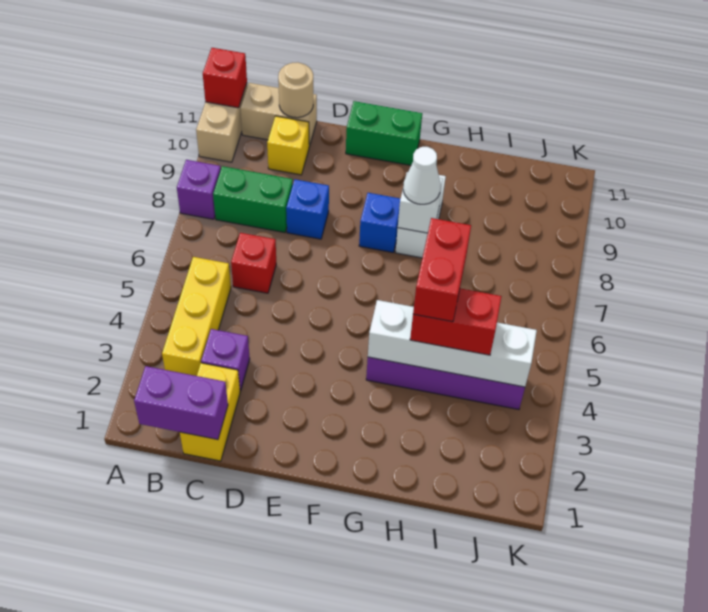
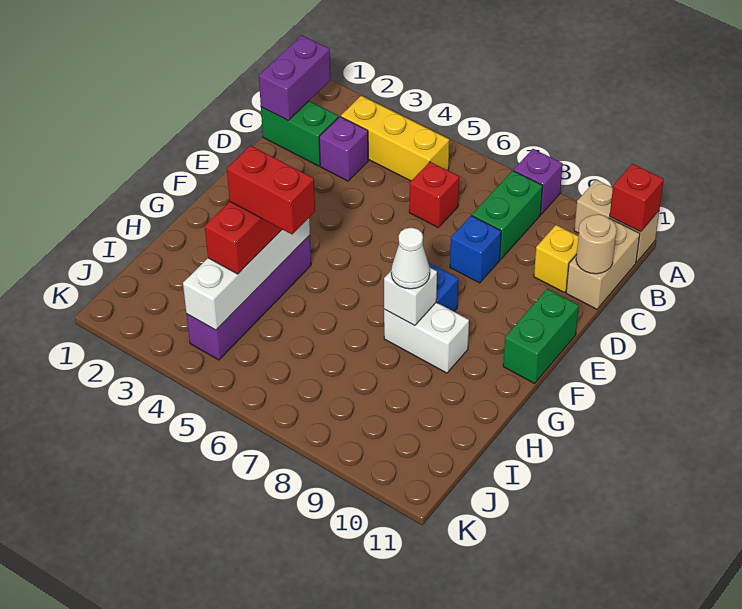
yellow brick C1:C2 level 1 -> green brick C1:C2 level 1

